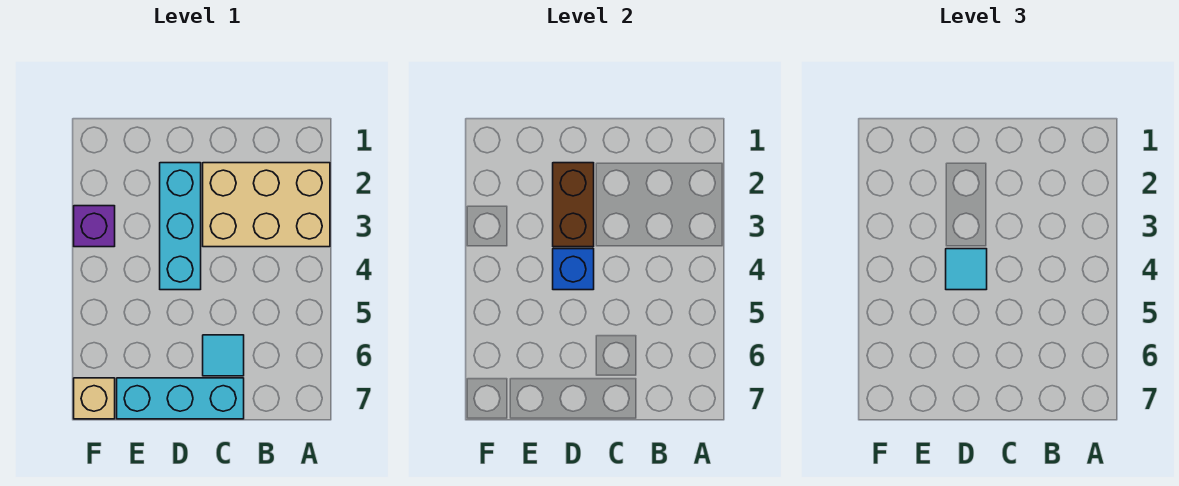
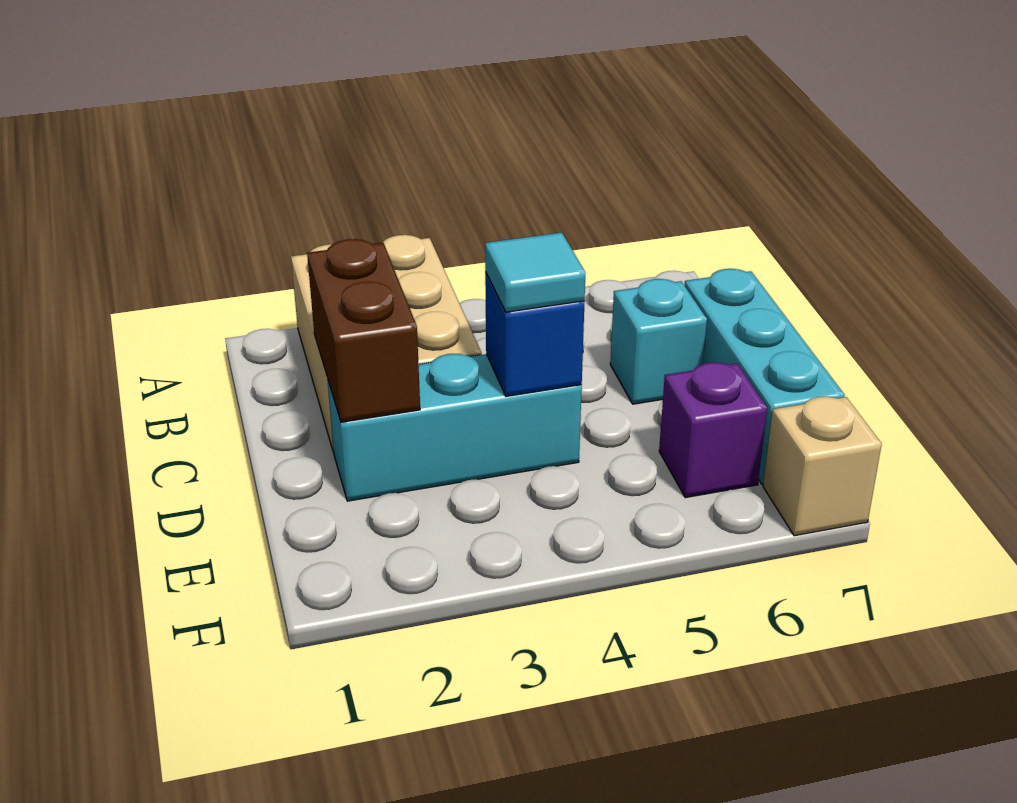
cyan tile C6 level 1 -> cyan brick C6 level 1
brown brick D2:D3 level 2 -> brown brick C2:D2 level 2
purple brick F3 level 1 -> purple brick E6 level 1

